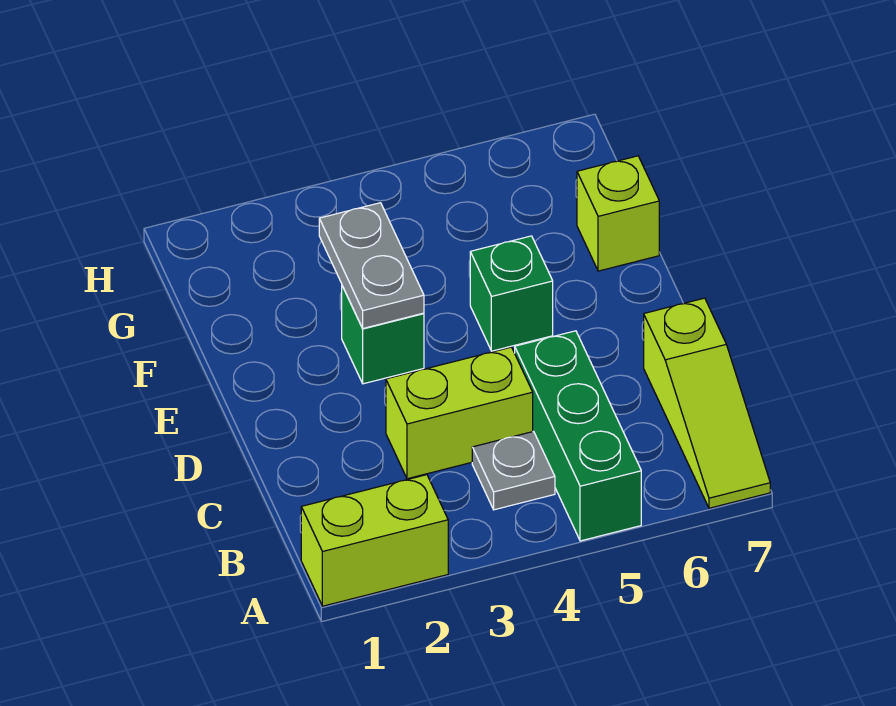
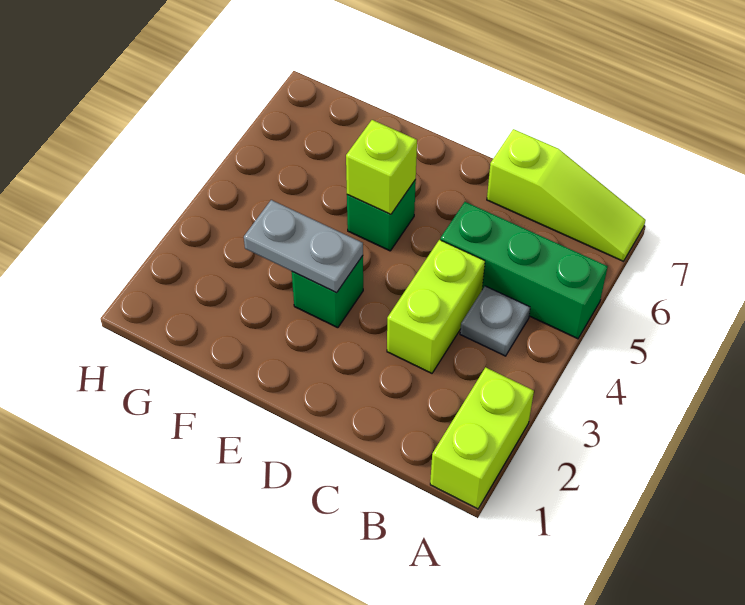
lime brick F7 level 1 -> lime brick E5 level 2

